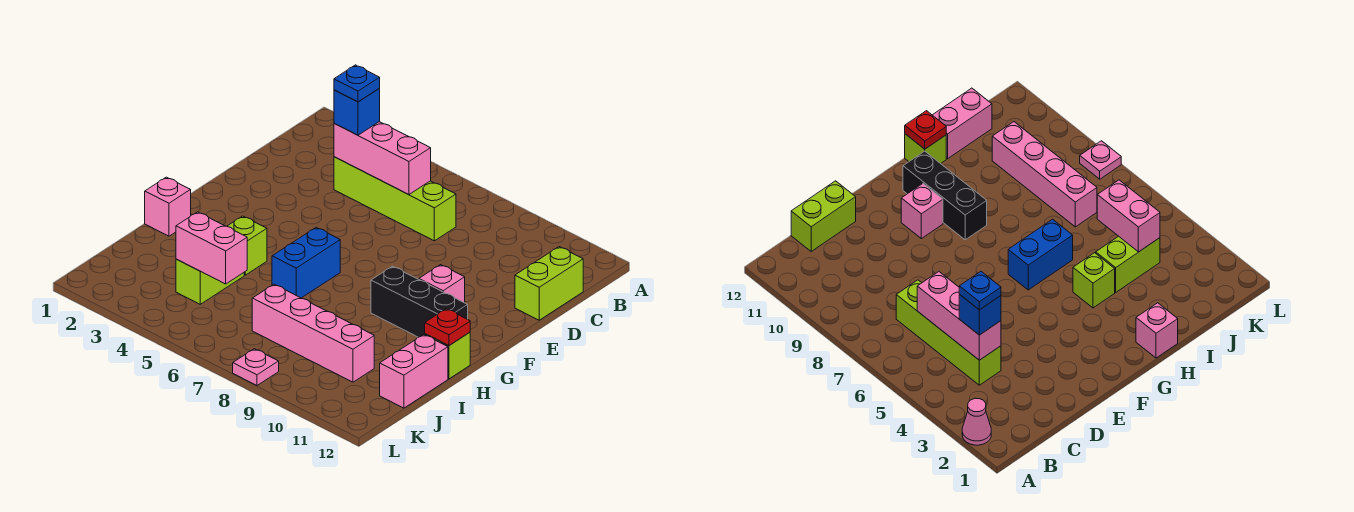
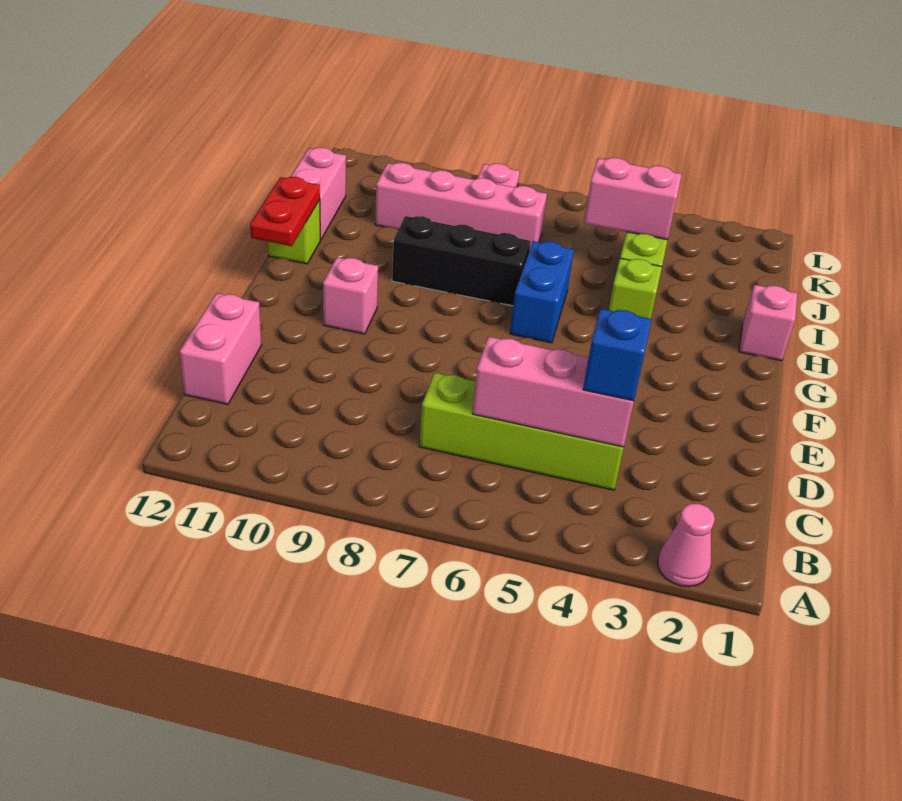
blue plate C4 level 4 -> none
lime brick C12:D12 level 1 -> pink brick C12:D12 level 1
black brick G9:G11 level 1 -> black brick H7:H9 level 1
red plate H12 level 2 -> red plate G12:H12 level 2

